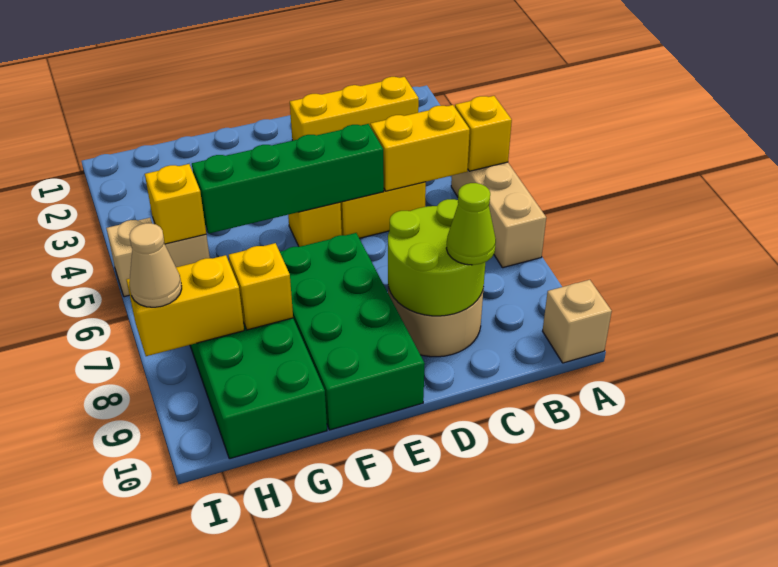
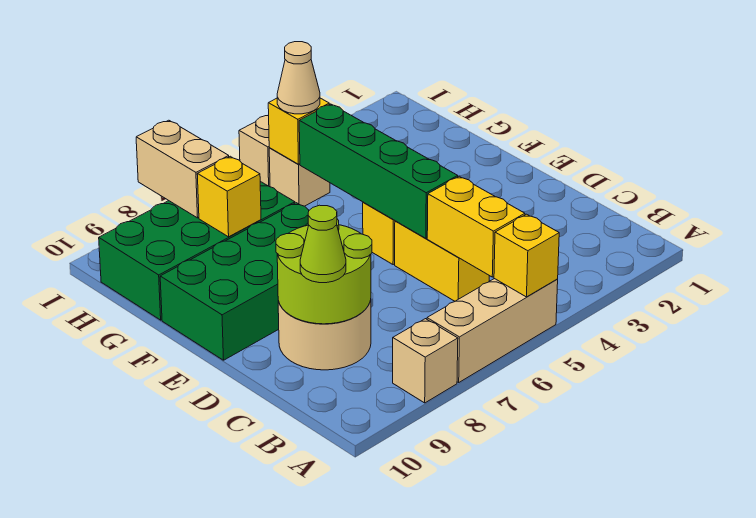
tan brick A10 level 1 -> tan brick A8 level 1
yellow brick B2:D2 level 1 -> none
yellow brick H8:I8 level 2 -> tan brick H8:I8 level 2
tan cone I8 level 3 -> tan cone H5 level 3

